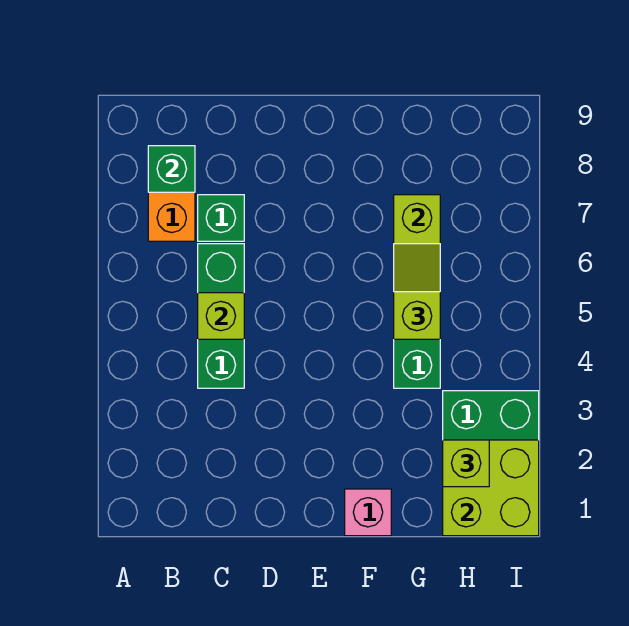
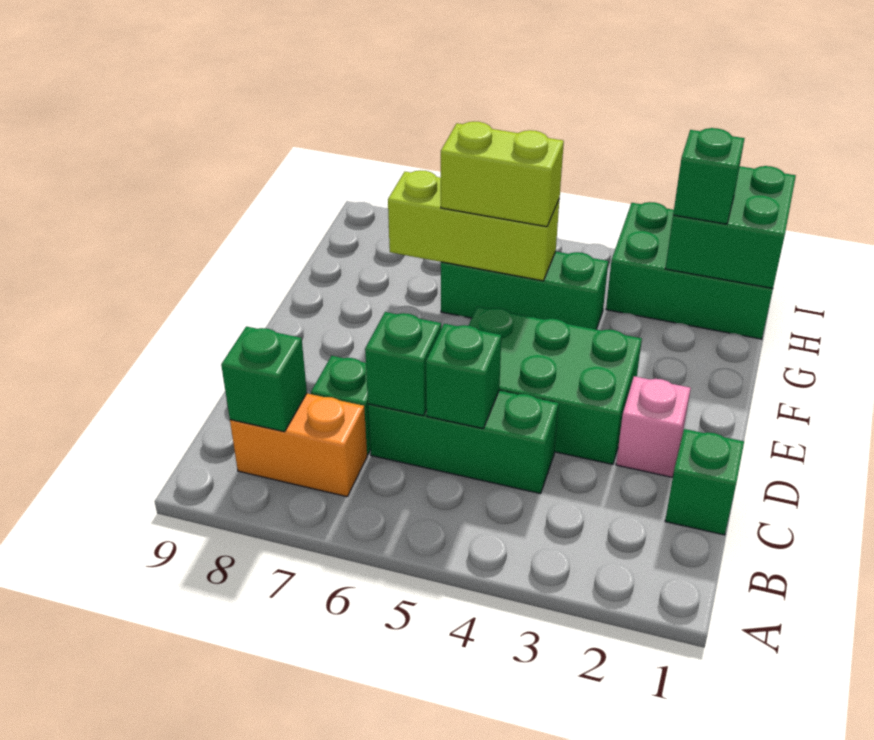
none -> green brick C1 level 1
lime brick C5 level 2 -> green brick C5 level 2
none -> green brick C6 level 2
none -> green brick D3:E5 level 1
pink brick F1 level 1 -> pink brick D2 level 1
lime slope G5:G6 level 3 top 5 -> lime brick G5:G6 level 3
lime brick H1:I2 level 2 -> green brick H1:I2 level 2
lime brick H2 level 3 -> green brick H2 level 3

